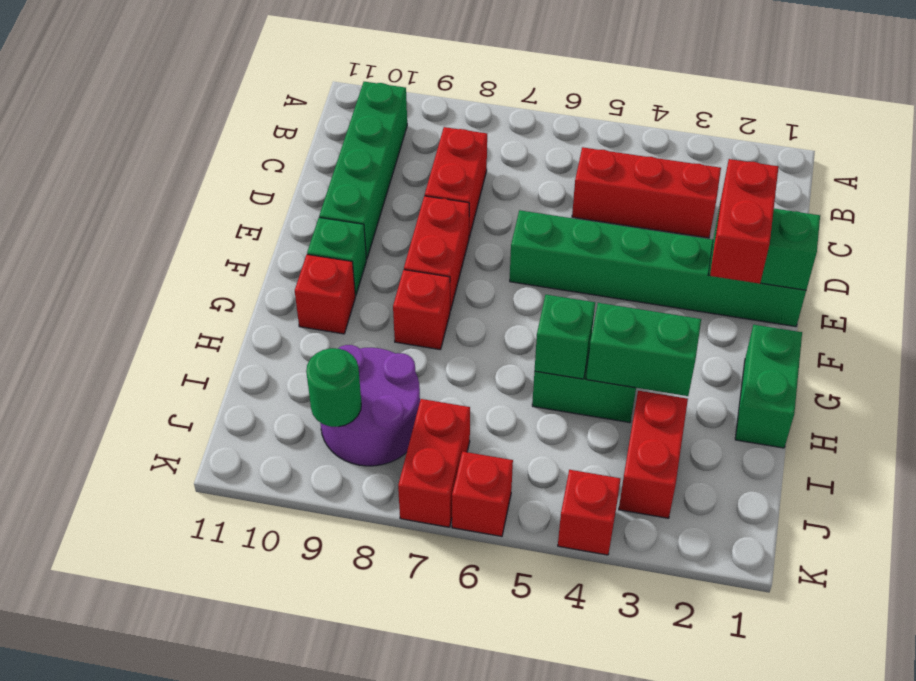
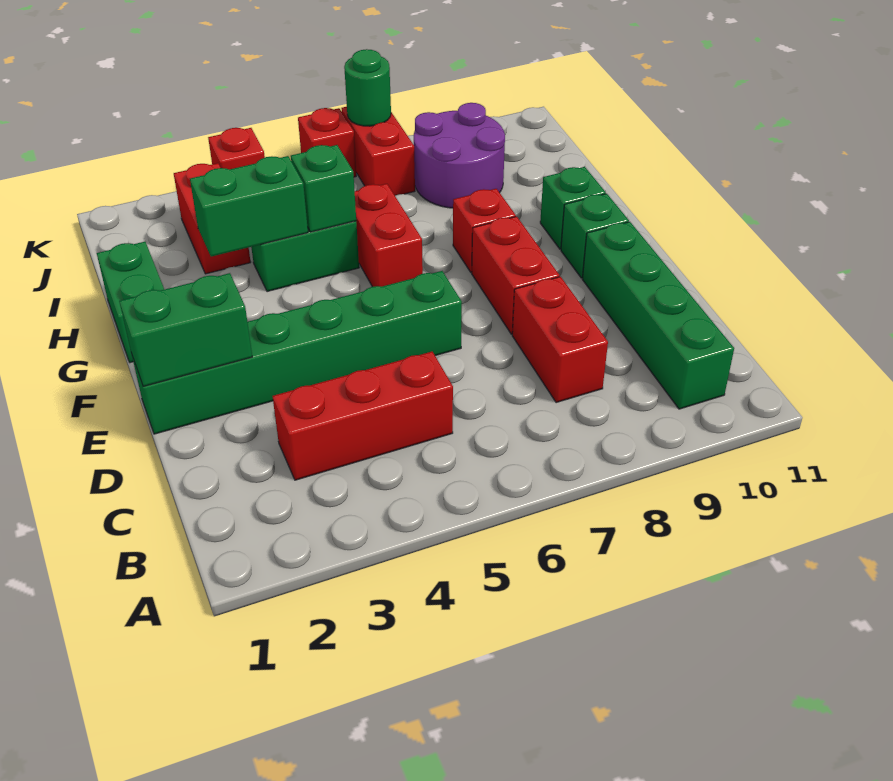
red brick E2:F2 level 3 -> red brick G6:H6 level 1
red brick G10 level 1 -> green brick G10 level 1
green round brick J9 level 2 -> green round brick K7 level 2

